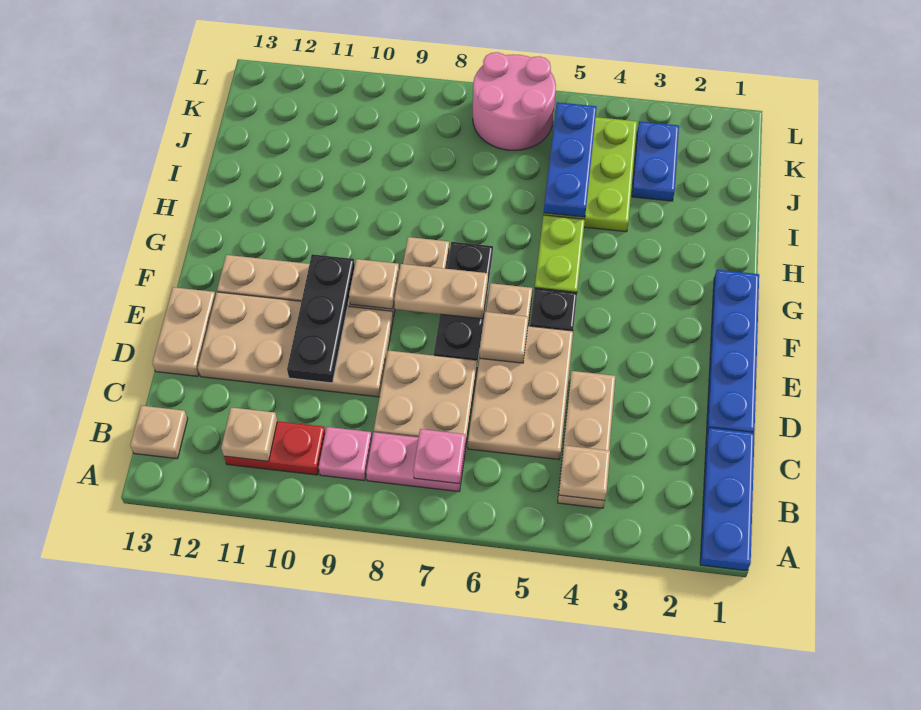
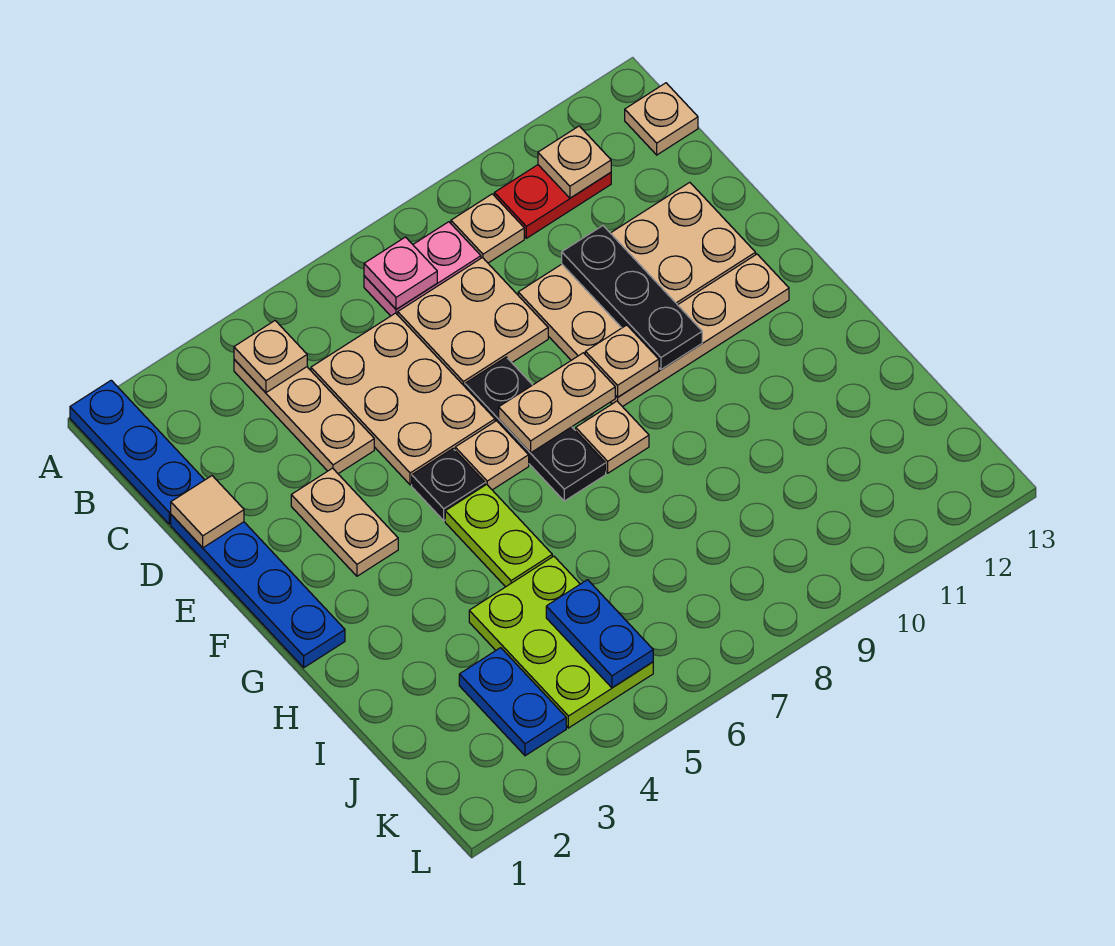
pink plate B9 level 1 -> tan plate B9 level 1
tan plate D13:E13 level 1 -> tan plate E3:F3 level 1
tan tile E6 level 2 -> tan tile D1 level 2
blue plate I5:K5 level 2 -> blue plate J5:K5 level 2
pink round brick K6:L7 level 1 -> none

